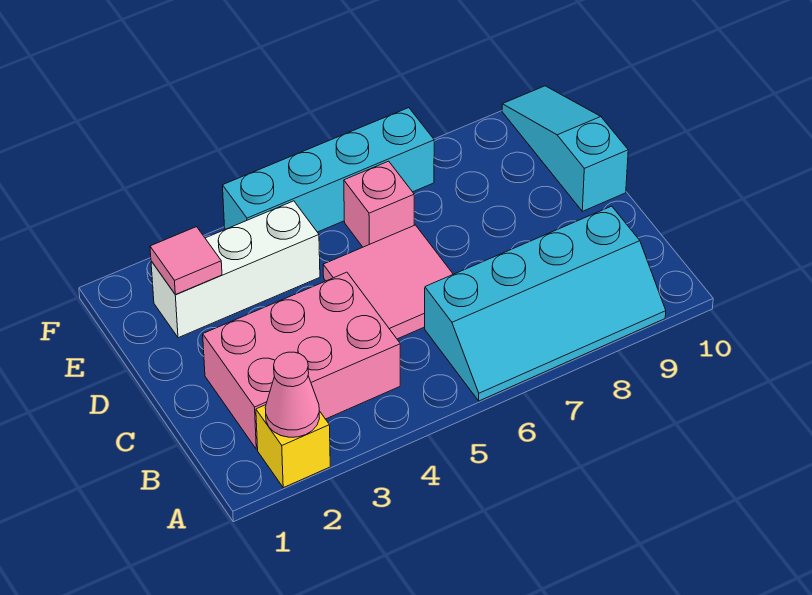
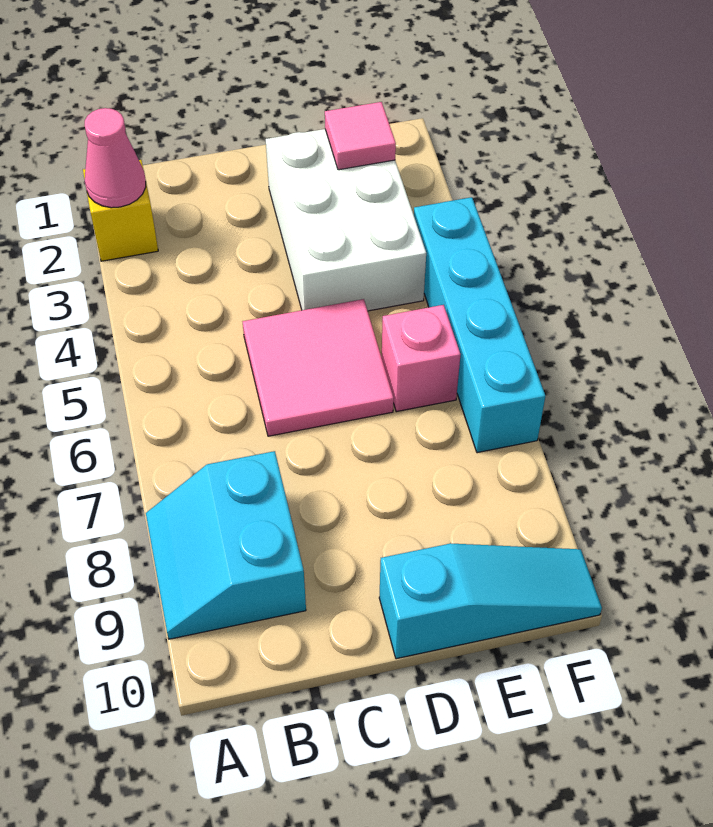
cyan slope A6:B9 level 1 top B -> cyan slope A8:B9 level 1 top B
pink brick B2:C4 level 1 -> none
white brick E2:E4 level 1 -> white brick D2:E4 level 1

